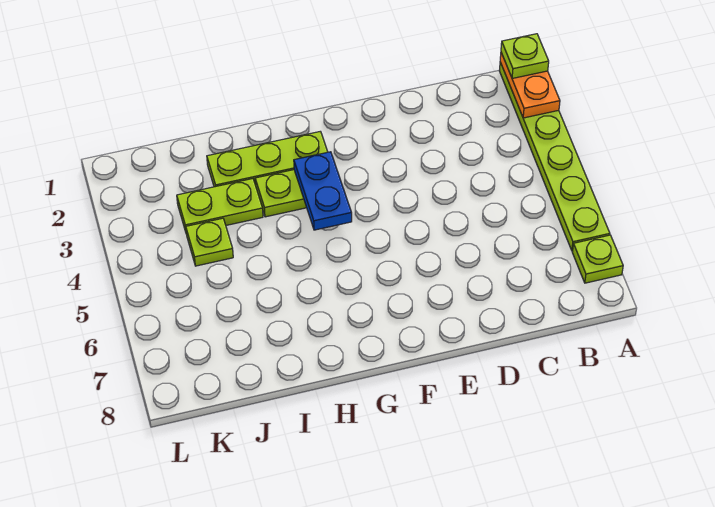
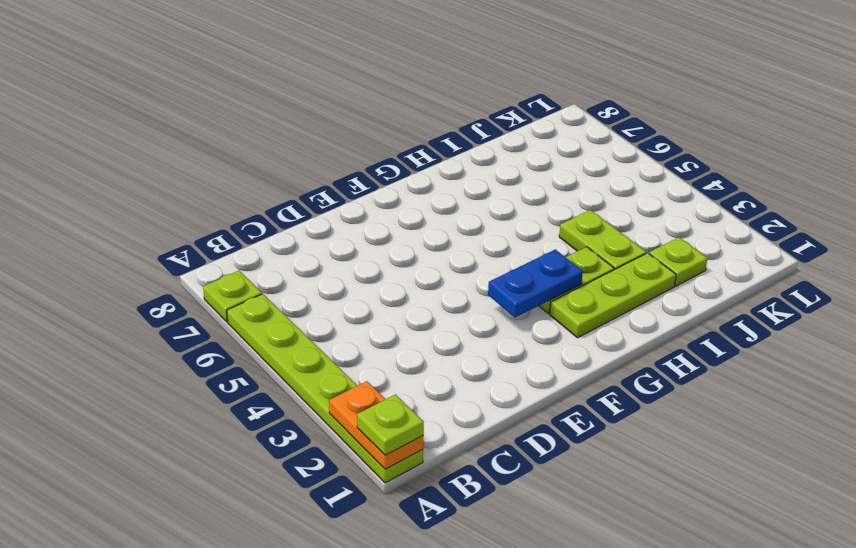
blue plate G3:G4 level 2 -> blue plate F3:G3 level 2
lime plate I3:J3 level 1 -> lime plate I3:I4 level 1
lime plate J4 level 1 -> lime plate J2 level 1

